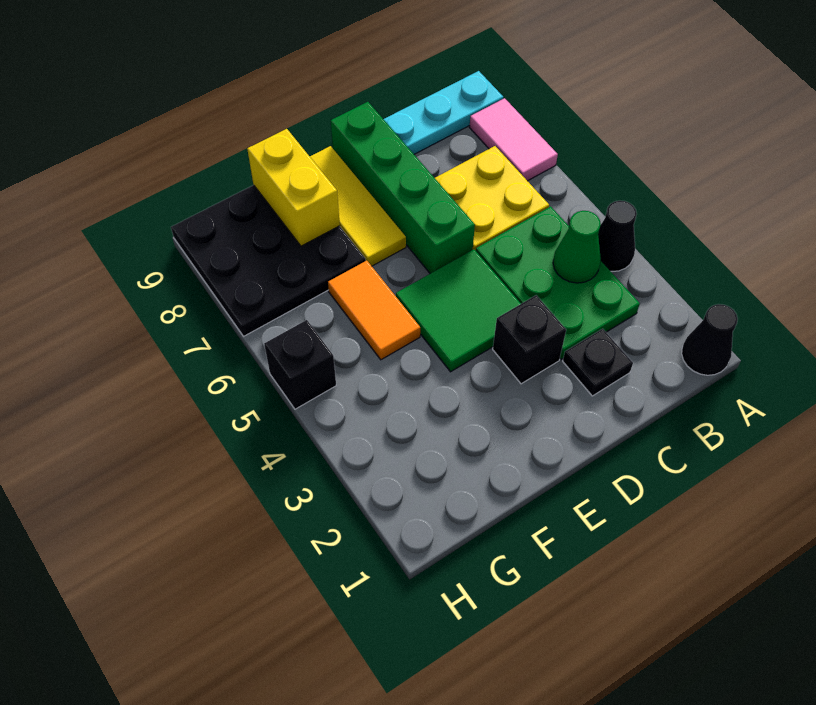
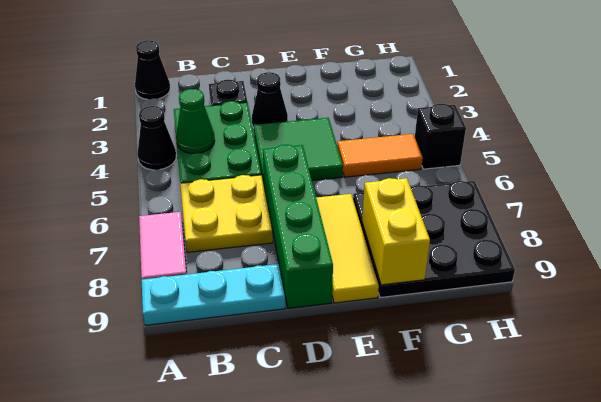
black brick D3 level 1 -> black cone D3 level 1
orange tile F5:F6 level 1 -> orange tile F5:G5 level 1

